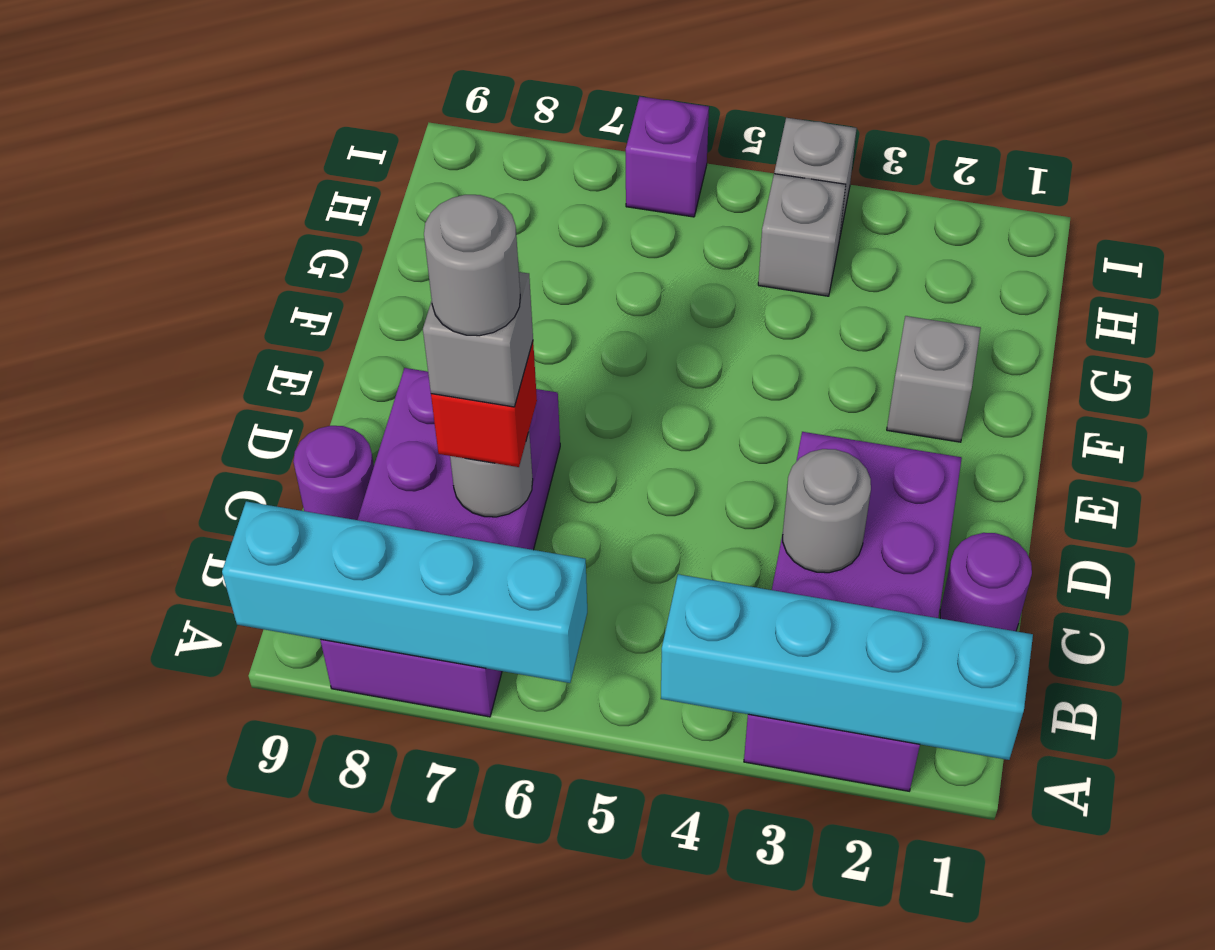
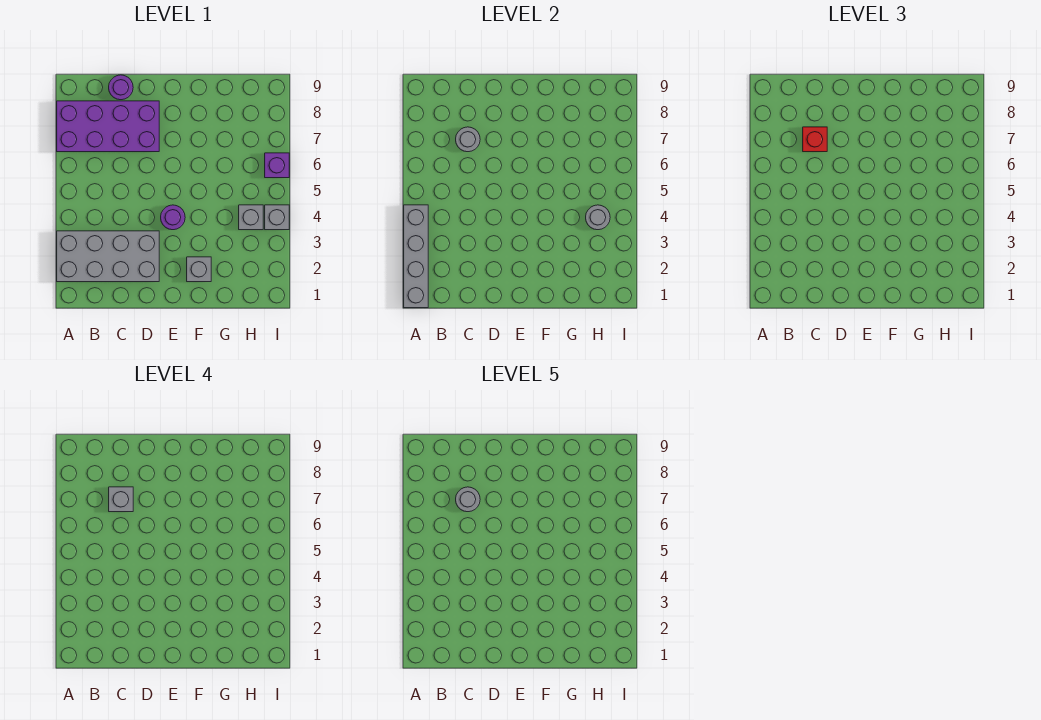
cyan brick A1:A4 level 2 -> grey brick A1:A4 level 2
purple brick A2:D3 level 1 -> grey brick A2:D3 level 1
cyan brick A6:A9 level 2 -> none
purple round brick C1 level 1 -> purple round brick E4 level 1
grey round brick C3 level 2 -> grey round brick H4 level 2

